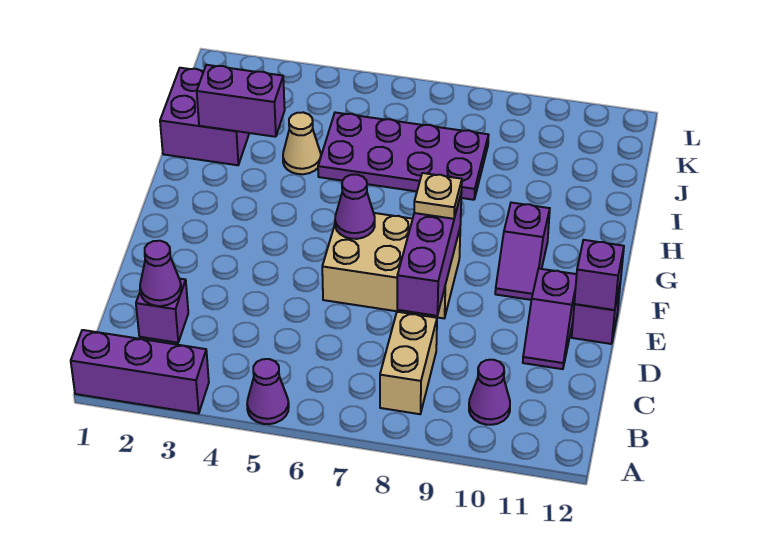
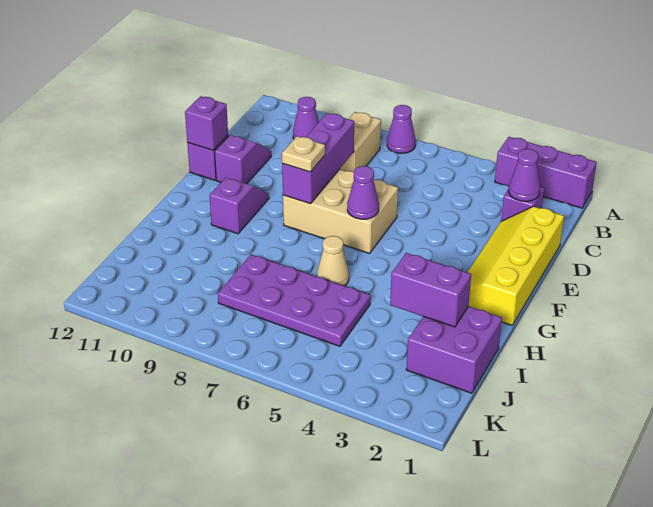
purple cone A5 level 1 -> purple cone A7 level 1
none -> yellow slope D1:G2 level 1 top 1
tan cone I4 level 1 -> tan cone H6 level 1

